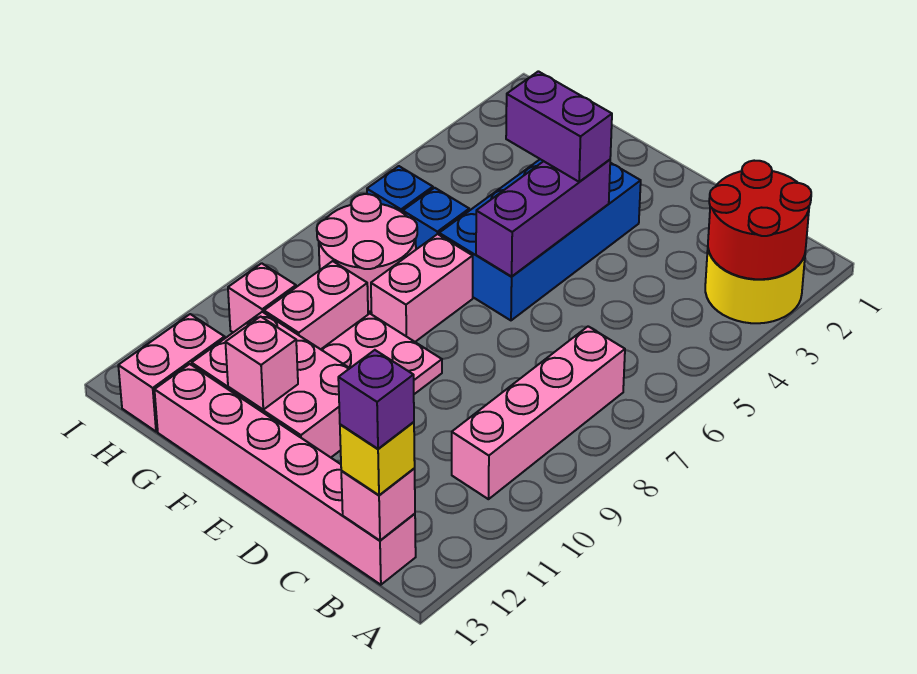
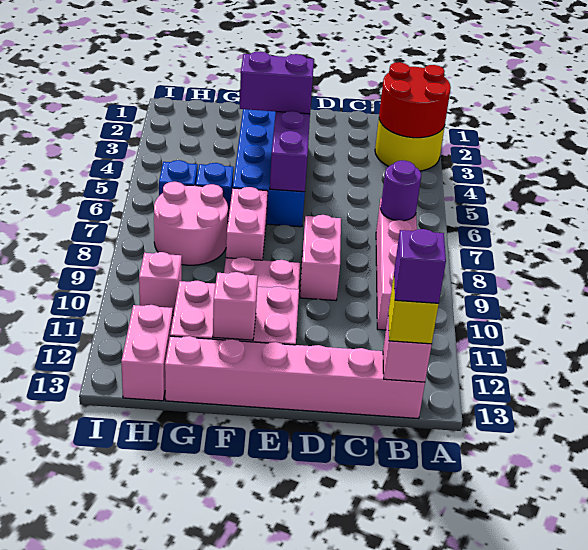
none -> purple round brick B7 level 2
pink brick G9:G10 level 1 -> pink brick D8:D9 level 1

